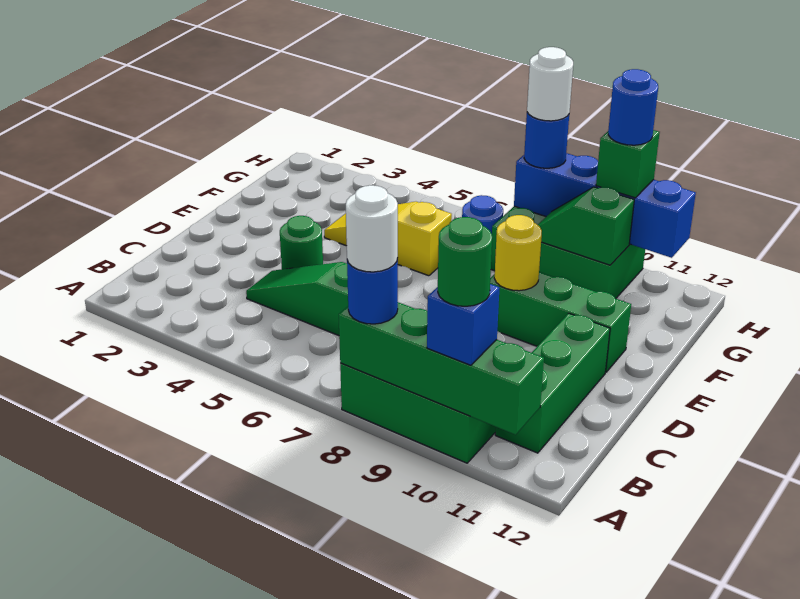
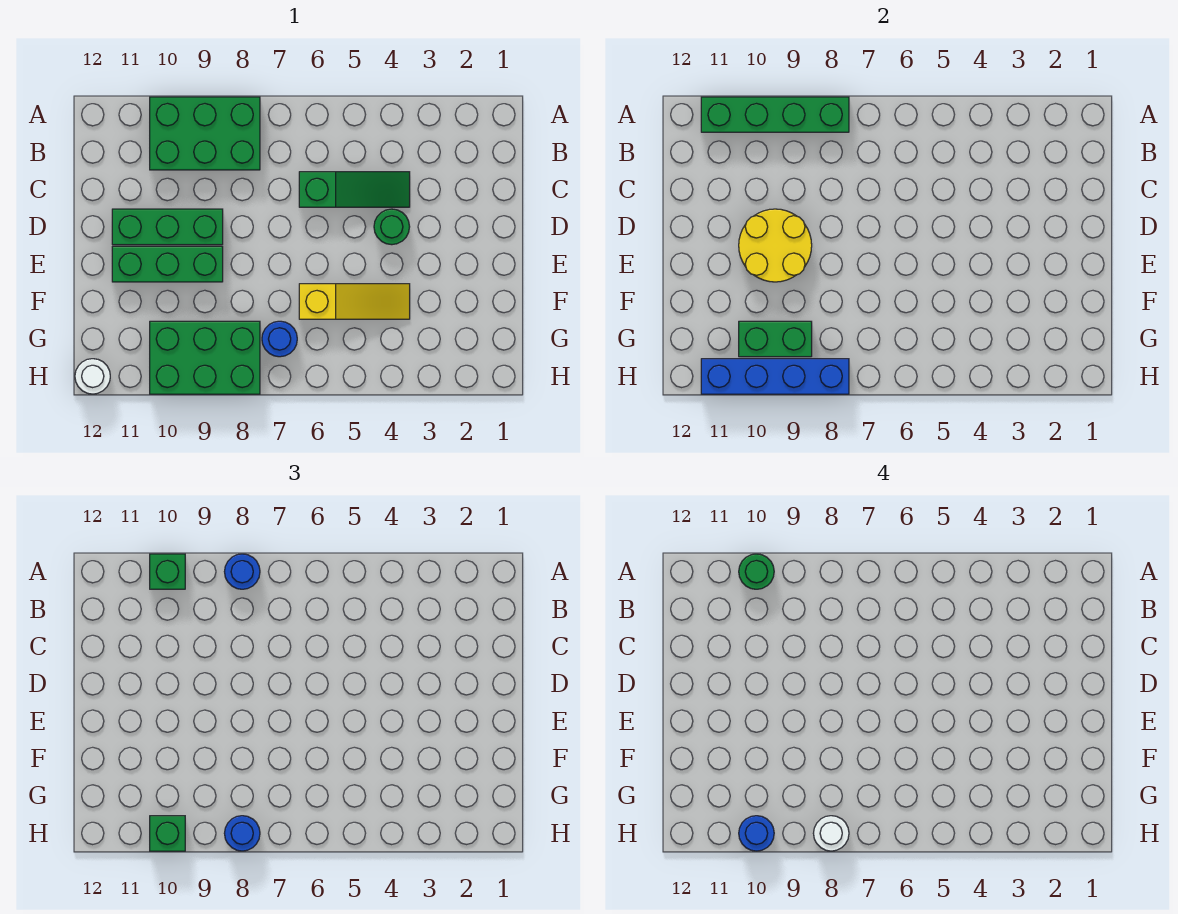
white round brick A8 level 4 -> white round brick H12 level 1
blue brick A10 level 3 -> green brick A10 level 3
green brick B11:D11 level 1 -> green brick D9:D11 level 1
yellow round brick E9 level 2 -> yellow round brick D9:E10 level 2
green slope G9:G10 level 2 top 10 -> green brick G9:G10 level 2

